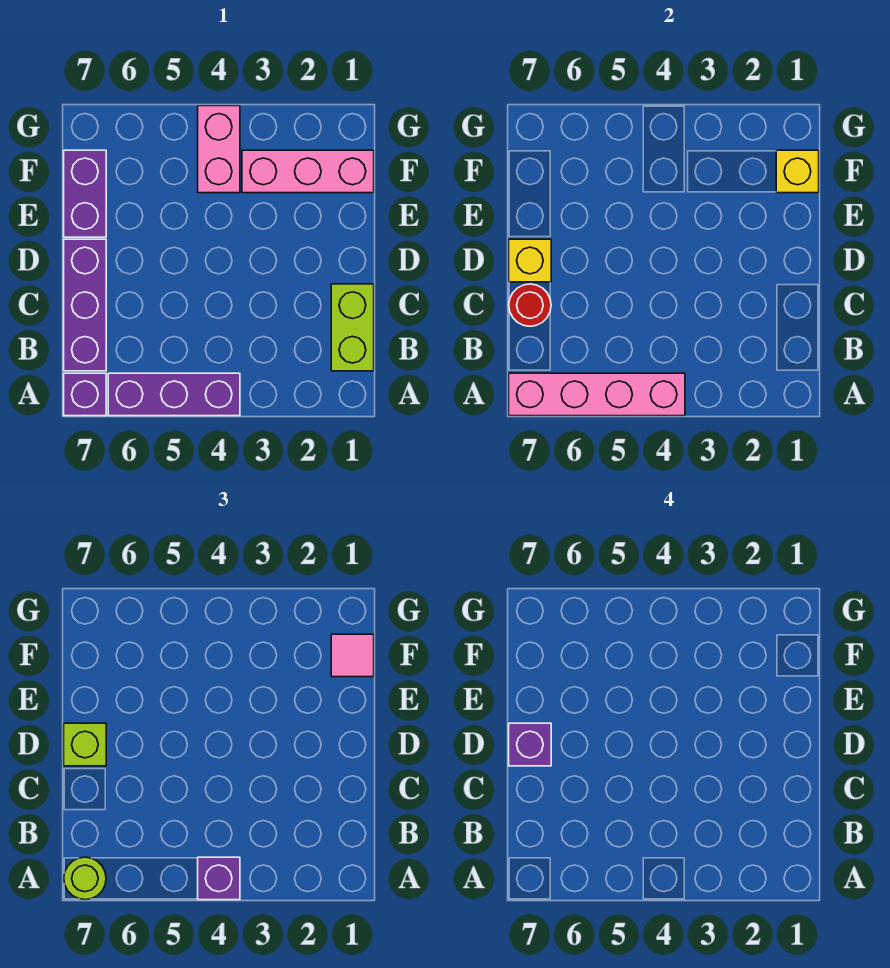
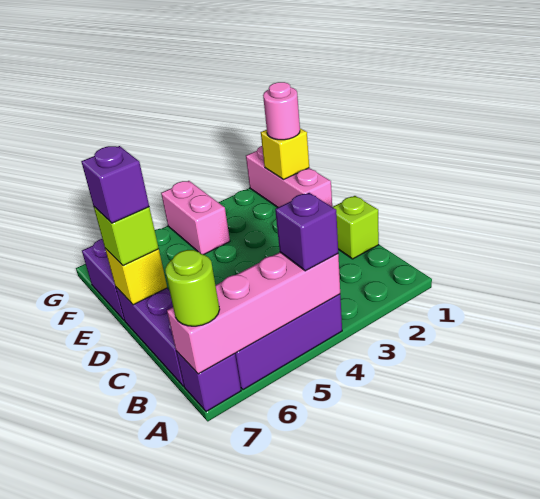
lime brick B1:C1 level 1 -> lime brick C1 level 1
red round brick C7 level 2 -> none
pink brick F1:F3 level 1 -> pink brick E1:G1 level 1
pink tile F1 level 3 -> pink round brick F1 level 3

